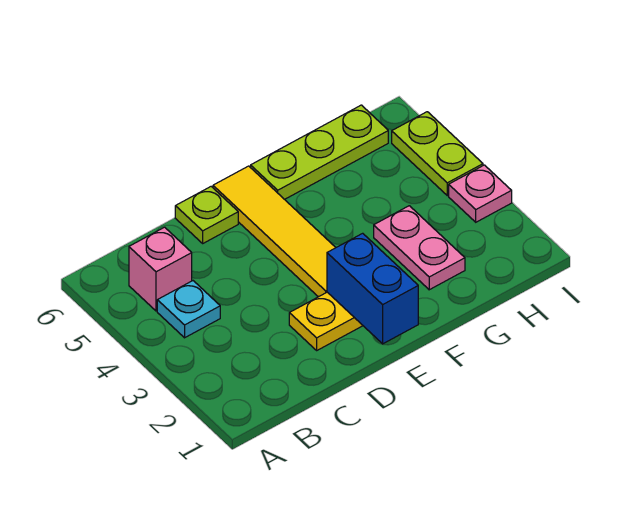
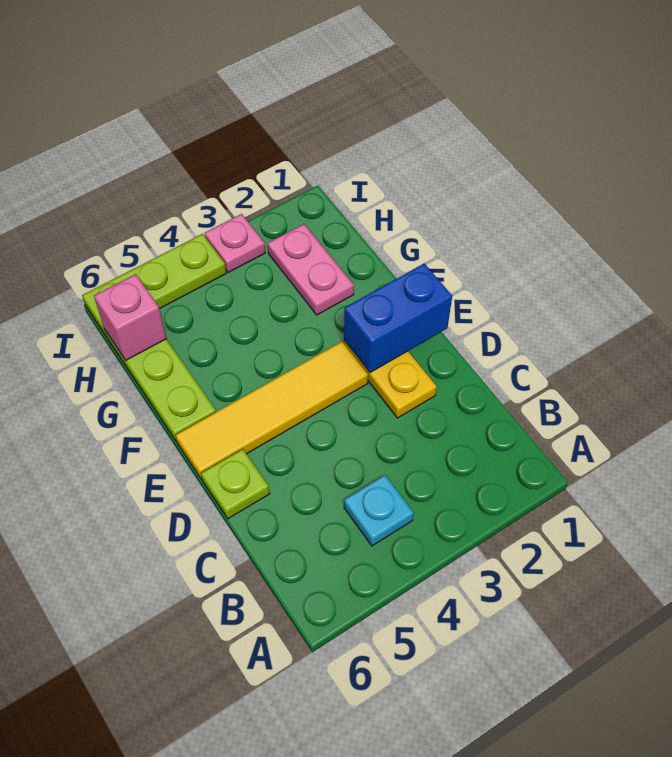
pink brick B5 level 1 -> pink brick H6 level 2
pink plate G2:G3 level 1 -> pink plate G2:H2 level 1
lime plate I4:I5 level 1 -> lime plate I4:I6 level 1

